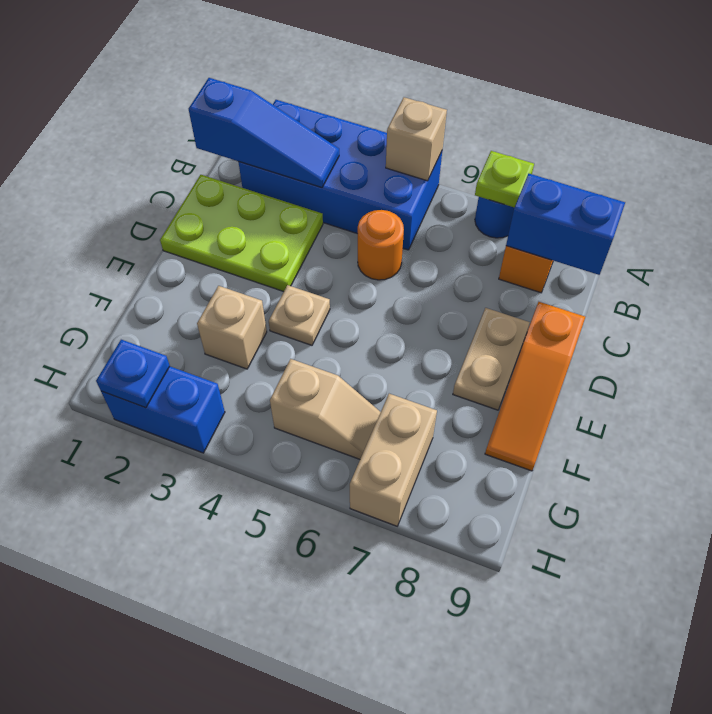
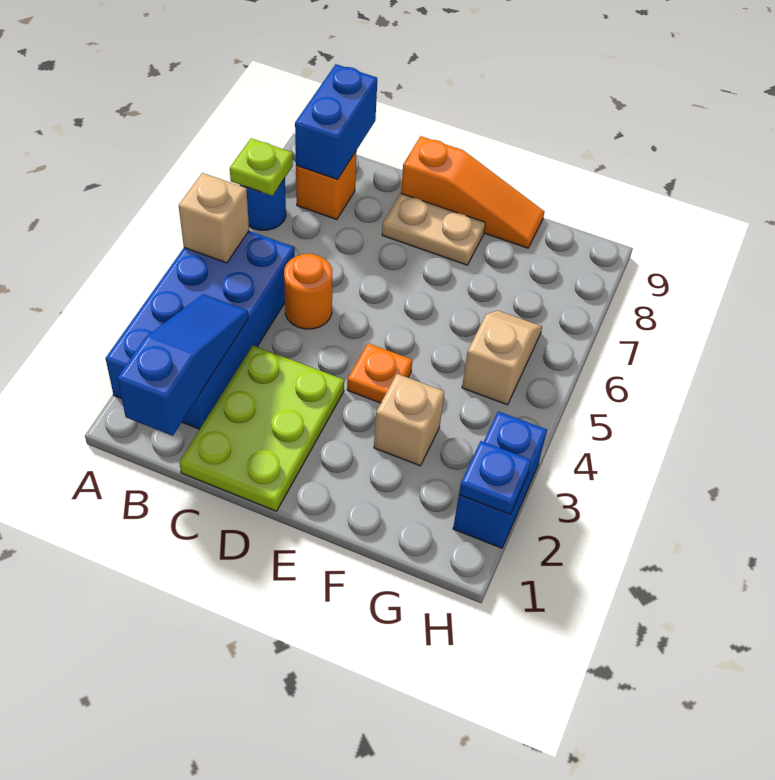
tan plate E4 level 1 -> orange plate E4 level 1
tan brick G7:H7 level 1 -> none

